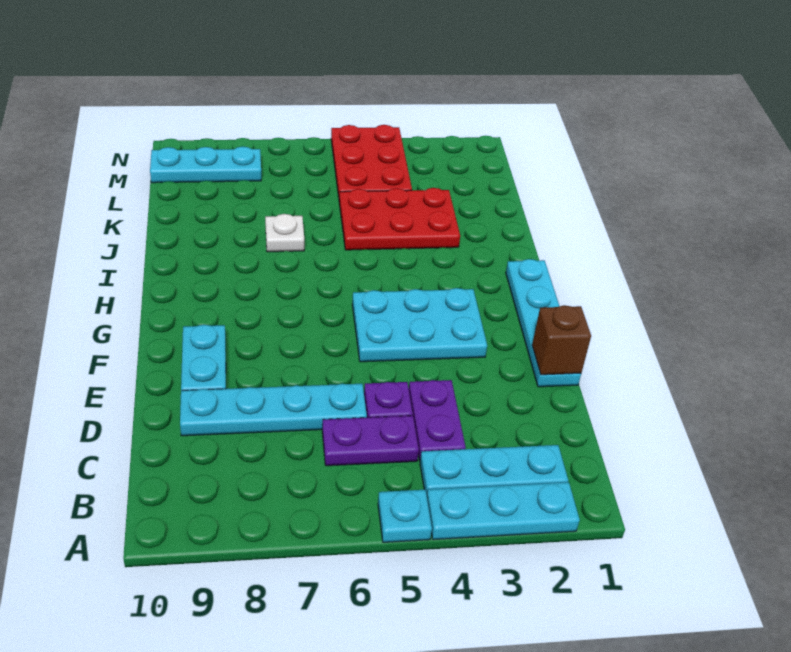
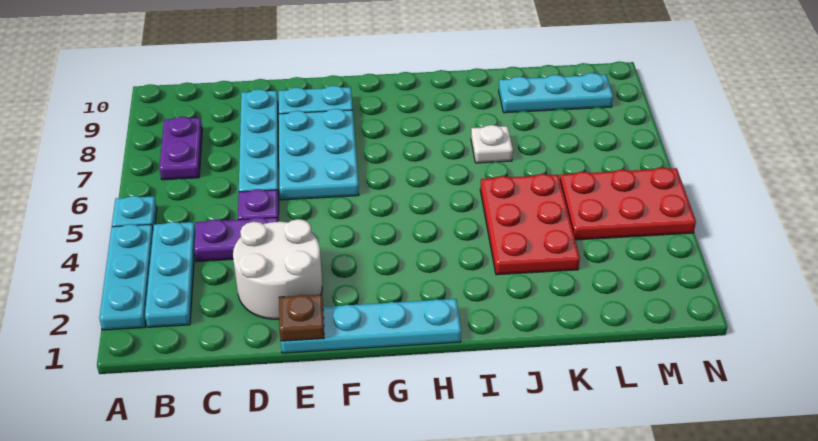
purple plate C5:C6 level 1 -> purple plate B7:B8 level 1
none -> white round brick D2:E3 level 1
brown brick E1 level 2 -> brown plate E1 level 2
cyan plate F3:G5 level 1 -> cyan plate E6:F8 level 1
cyan plate M8:M10 level 1 -> cyan plate K9:M9 level 1

